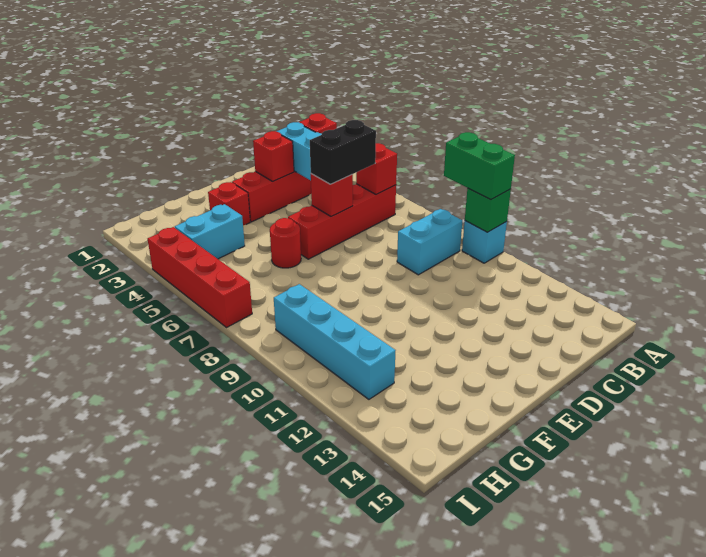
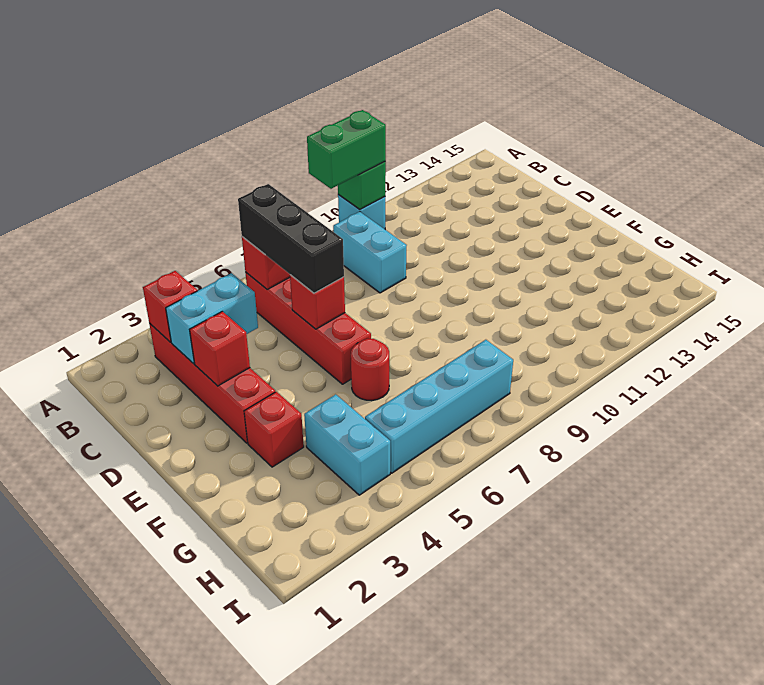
black brick C6:D6 level 3 -> black brick B6:D6 level 3
cyan brick H9:H12 level 1 -> cyan brick H5:H8 level 1
red brick I4:I7 level 1 -> none

